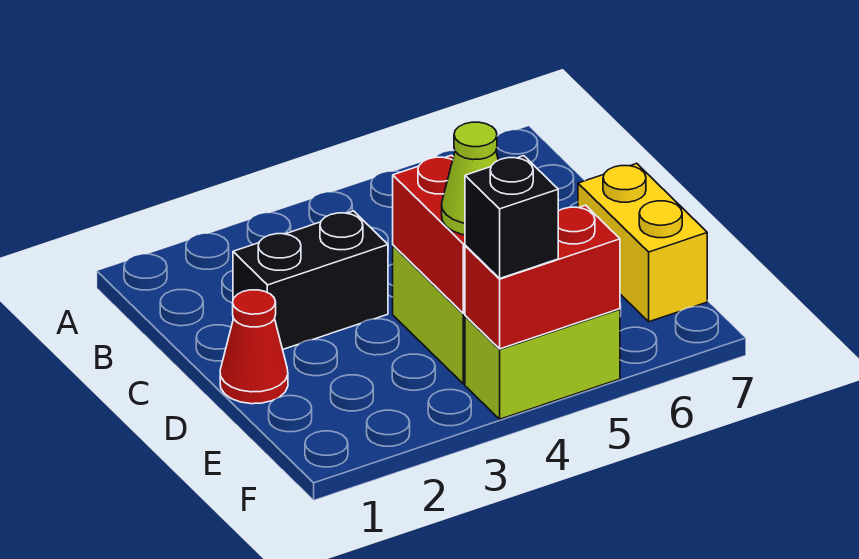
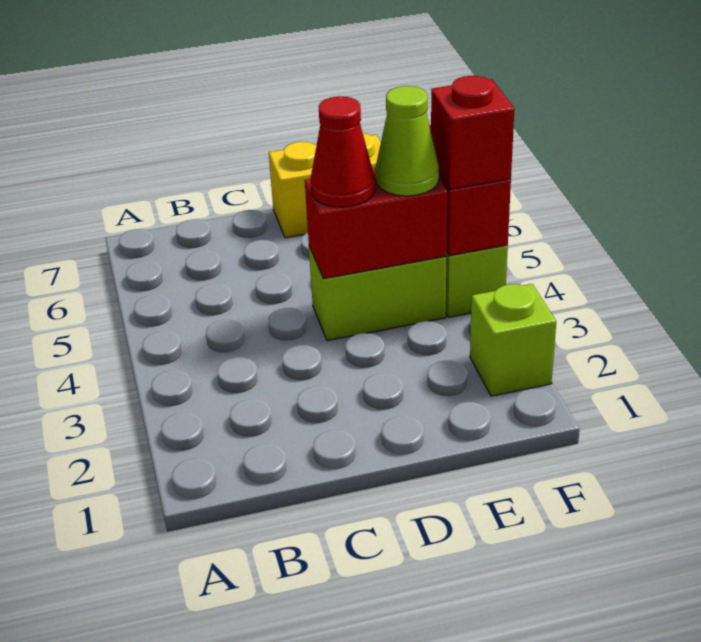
black brick C2:C3 level 1 -> none
red cone D1 level 1 -> red cone D4 level 3
none -> lime brick F2 level 1
black brick F4 level 3 -> red brick F4 level 3

